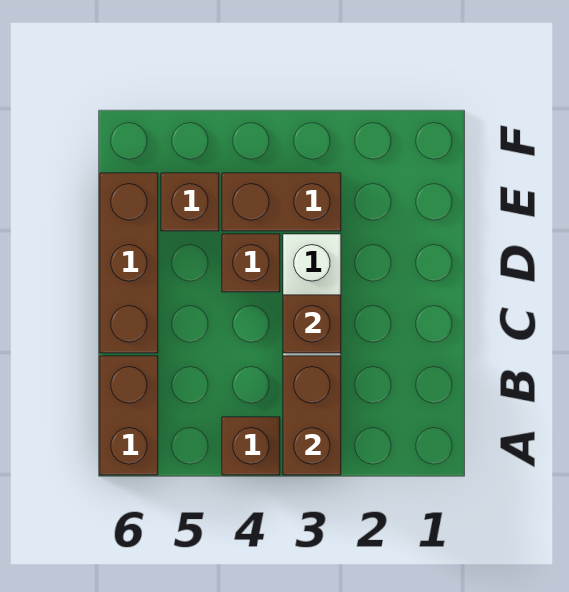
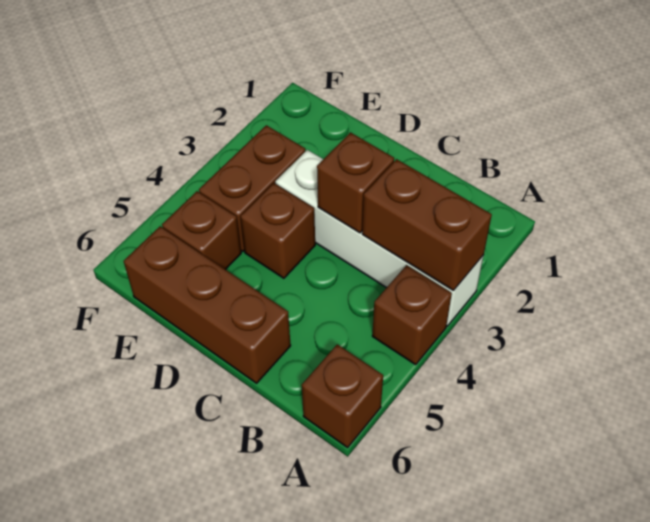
brown brick A6:B6 level 1 -> brown brick A6 level 1

